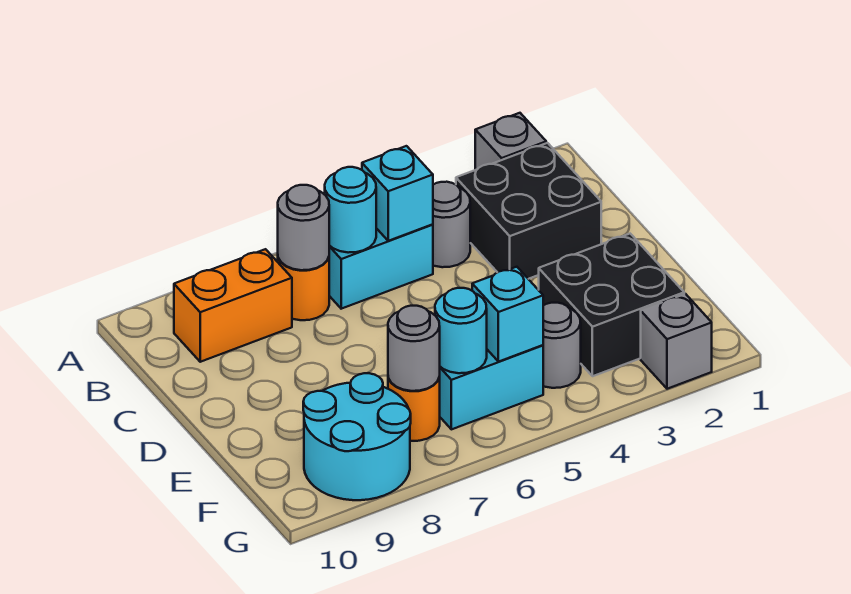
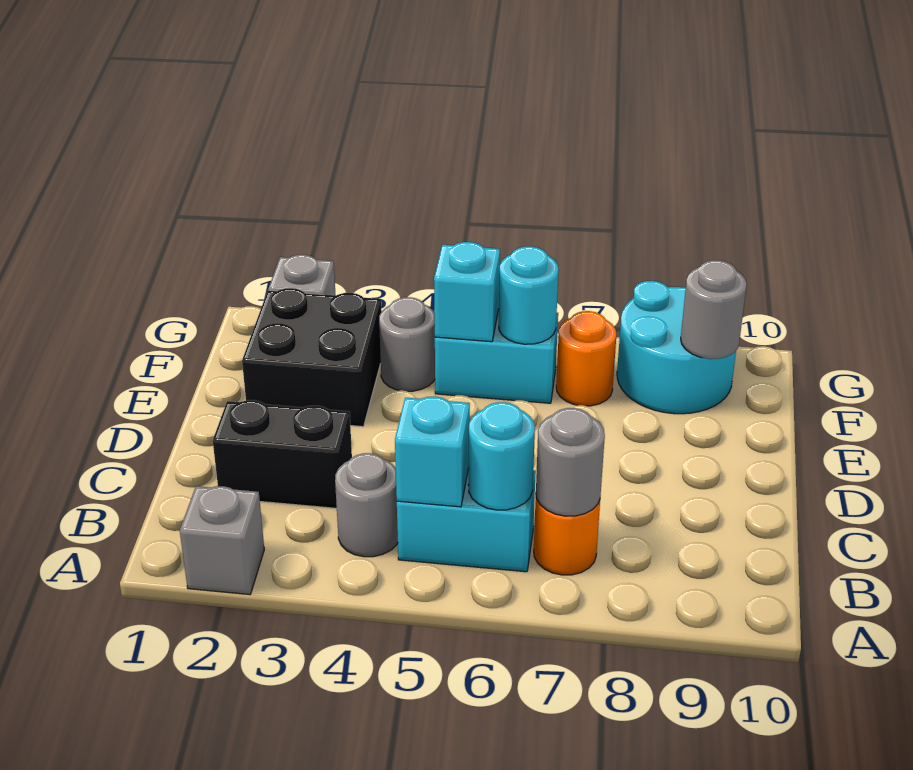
black brick B2:C3 level 1 -> black brick C2:C3 level 1
orange brick B8:B9 level 1 -> none
grey round brick F7 level 2 -> grey round brick F9 level 2

